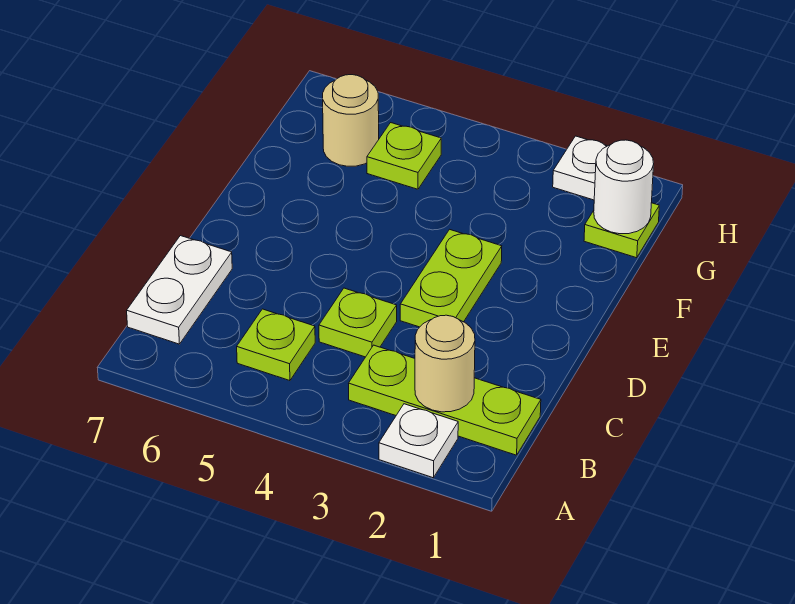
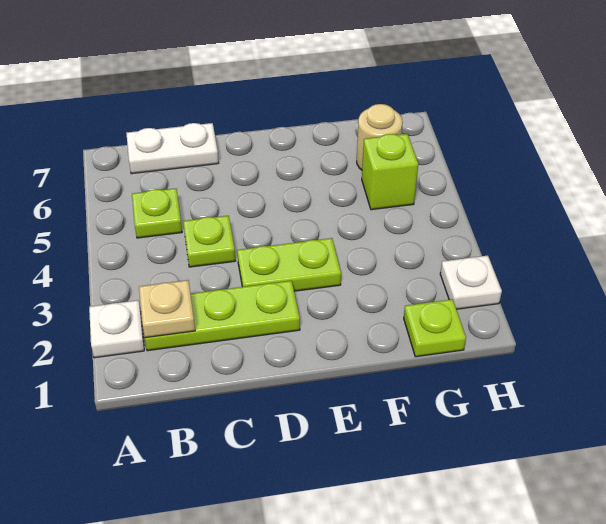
lime plate B1:B3 level 1 -> lime plate B2:D2 level 1
tan round brick B2 level 2 -> tan plate B2 level 2
white round brick G1 level 2 -> none
lime plate G5 level 1 -> lime brick G5 level 1

